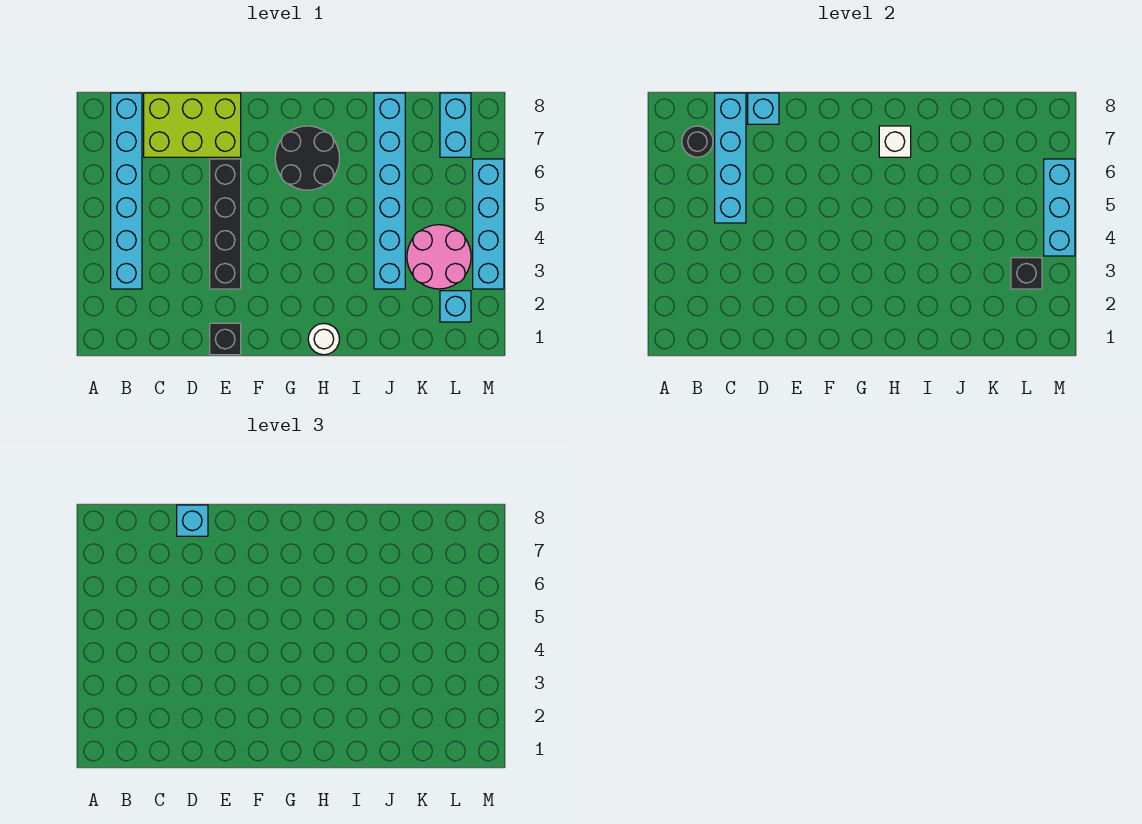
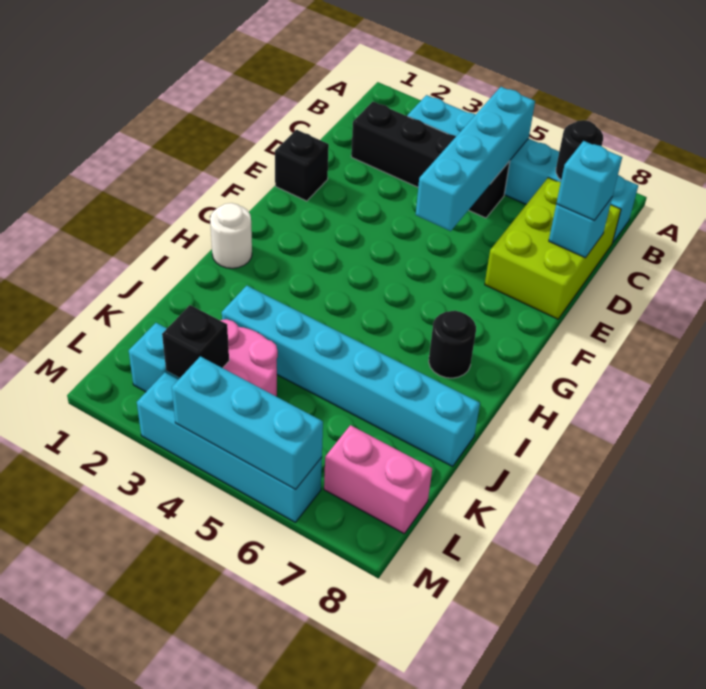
cyan brick C5:C8 level 2 -> cyan brick B5:E5 level 2
black brick E3:E6 level 1 -> black brick C2:C5 level 1
black round brick G6:H7 level 1 -> black round brick H7 level 1
white brick H7 level 2 -> none
cyan brick L7:L8 level 1 -> pink brick L7:L8 level 1

